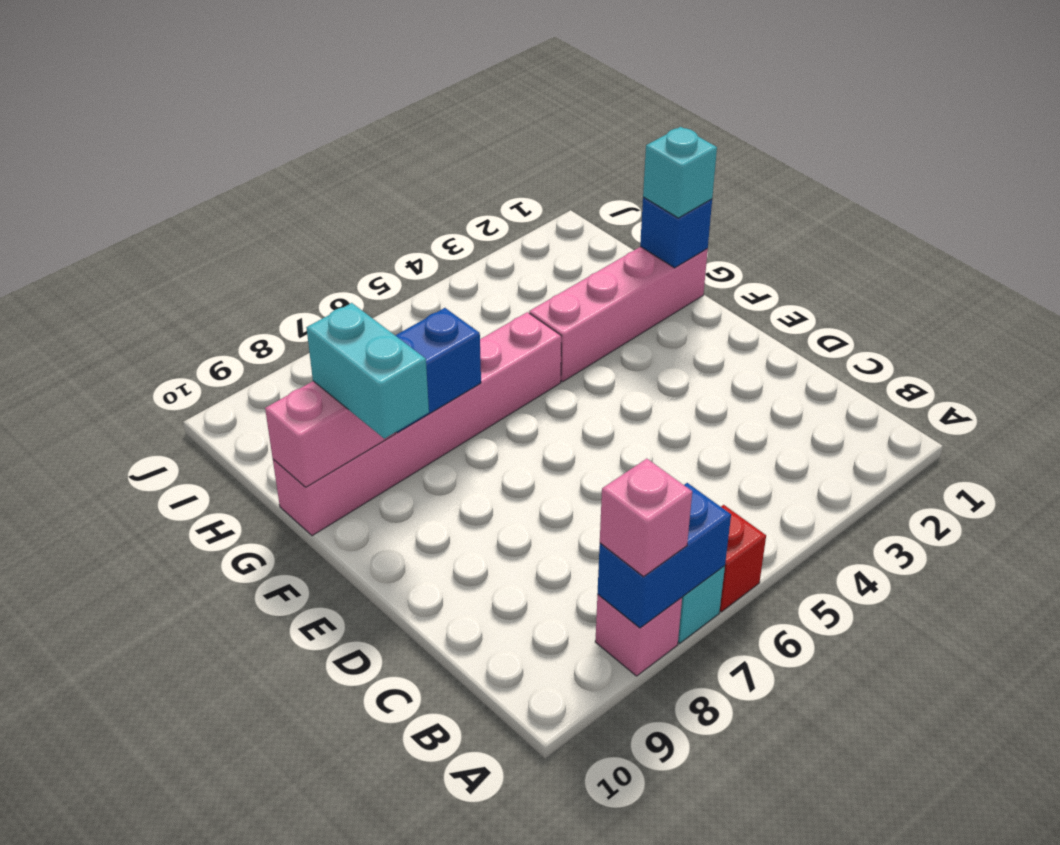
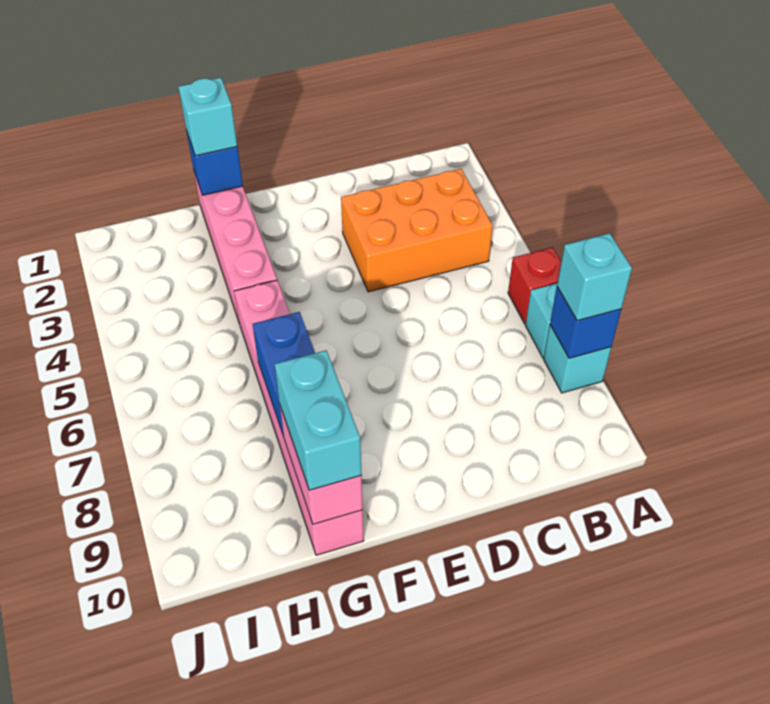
blue brick A7:A8 level 2 -> blue brick A8 level 2
pink brick A8 level 1 -> cyan brick A8 level 1
pink brick A8 level 3 -> cyan brick A8 level 3
none -> orange brick B3:D4 level 1
cyan brick F9:G9 level 3 -> cyan brick G9:G10 level 3

